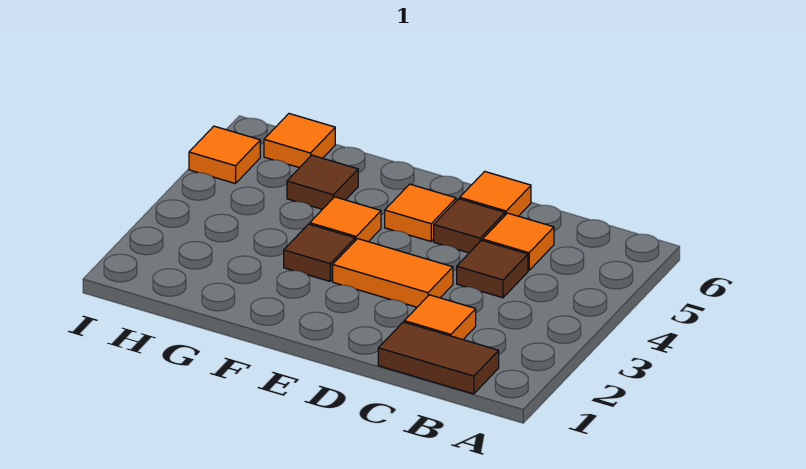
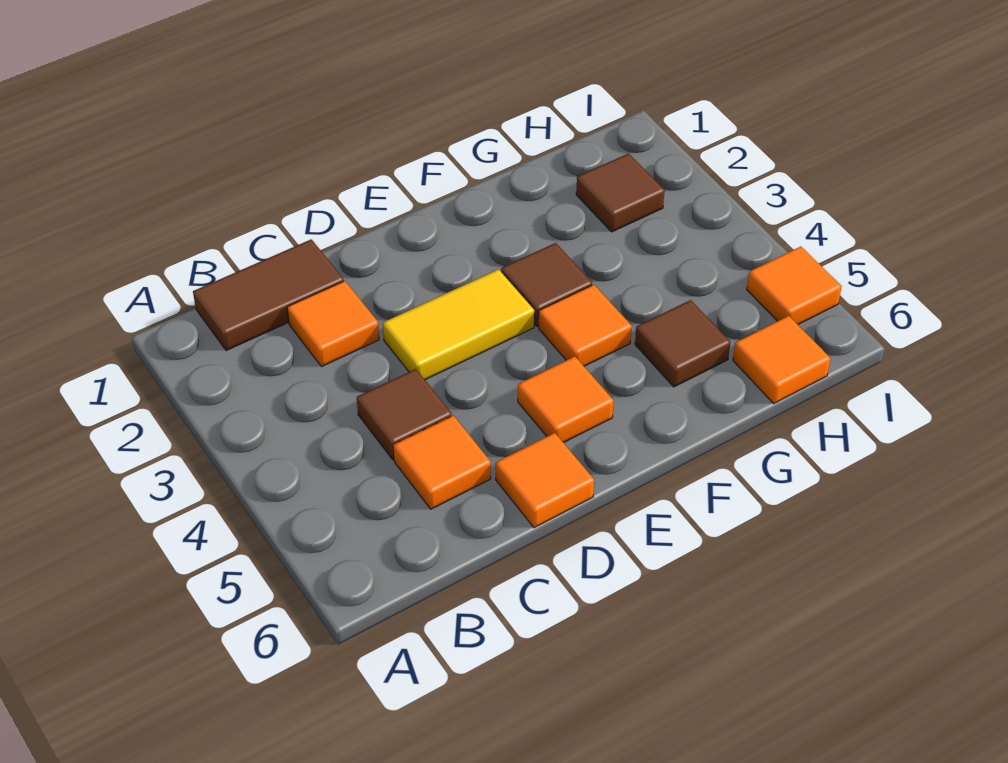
orange tile D3:E3 level 1 -> yellow tile D3:E3 level 1
brown tile D5 level 1 -> brown tile H2 level 1

